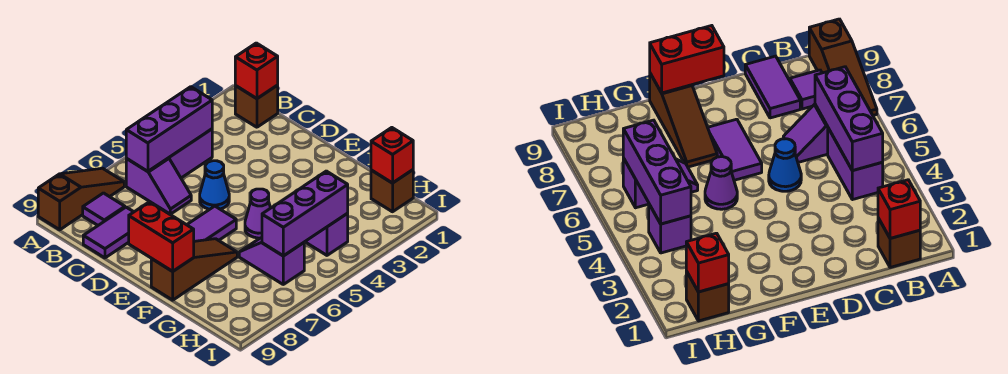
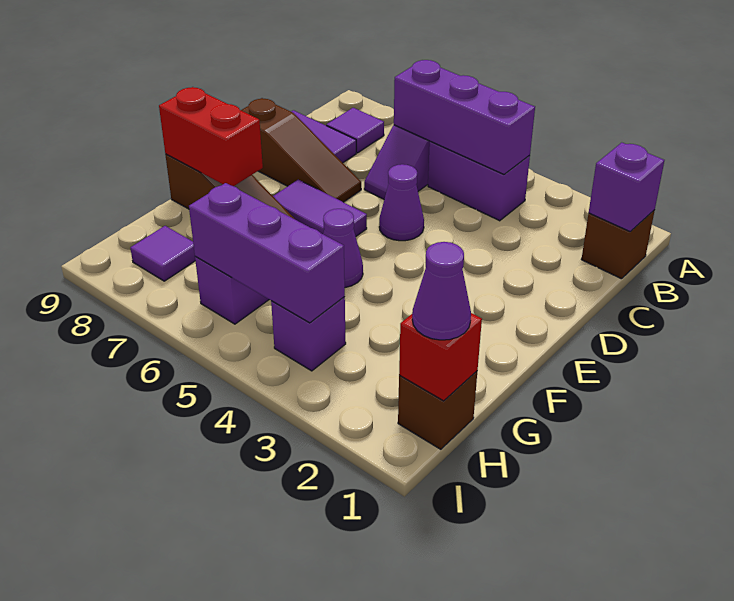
brown slope A7:A9 level 1 top 9 -> brown slope D7:D9 level 1 top 9
red brick B1 level 2 -> purple brick B1 level 2
blue cone D5 level 1 -> purple cone D5 level 1
red brick E9:F9 level 2 -> red brick F8:F9 level 2
none -> purple cone H1 level 3
none -> purple tile H8 level 1

